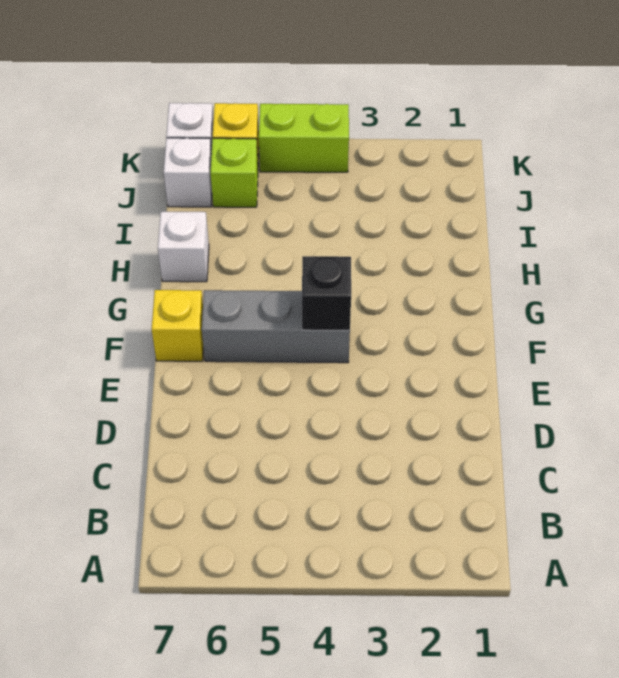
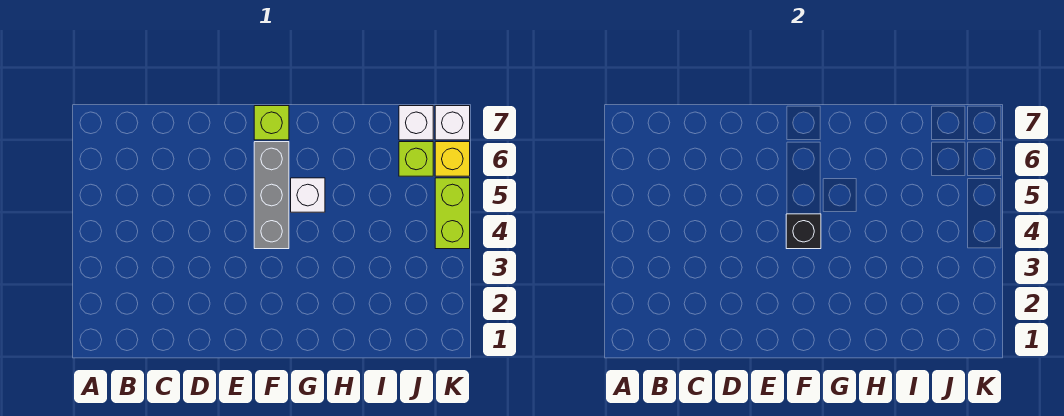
yellow brick F7 level 1 -> lime brick F7 level 1
white brick H7 level 1 -> white brick G5 level 1

